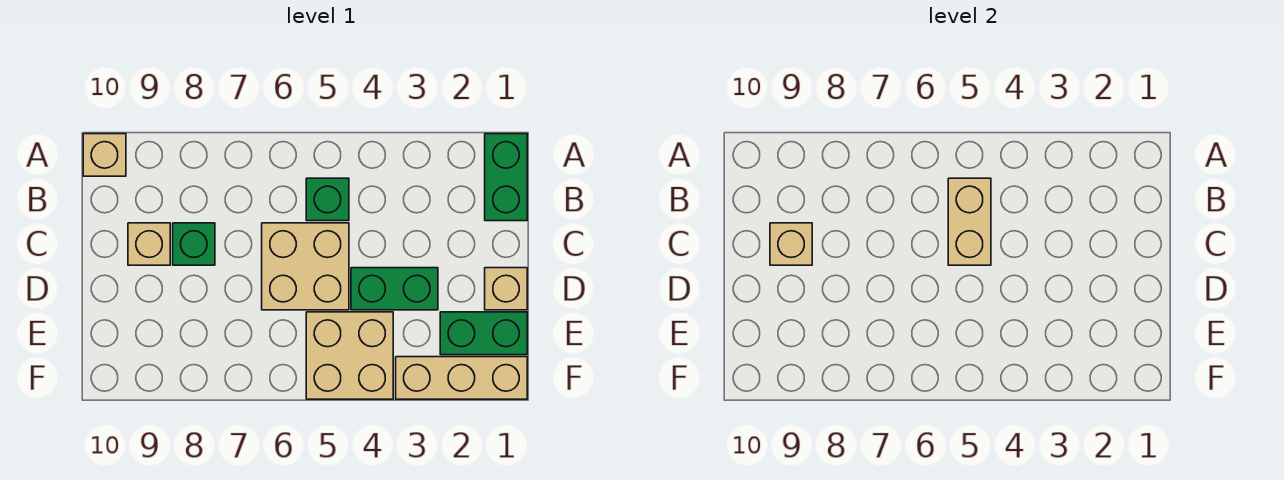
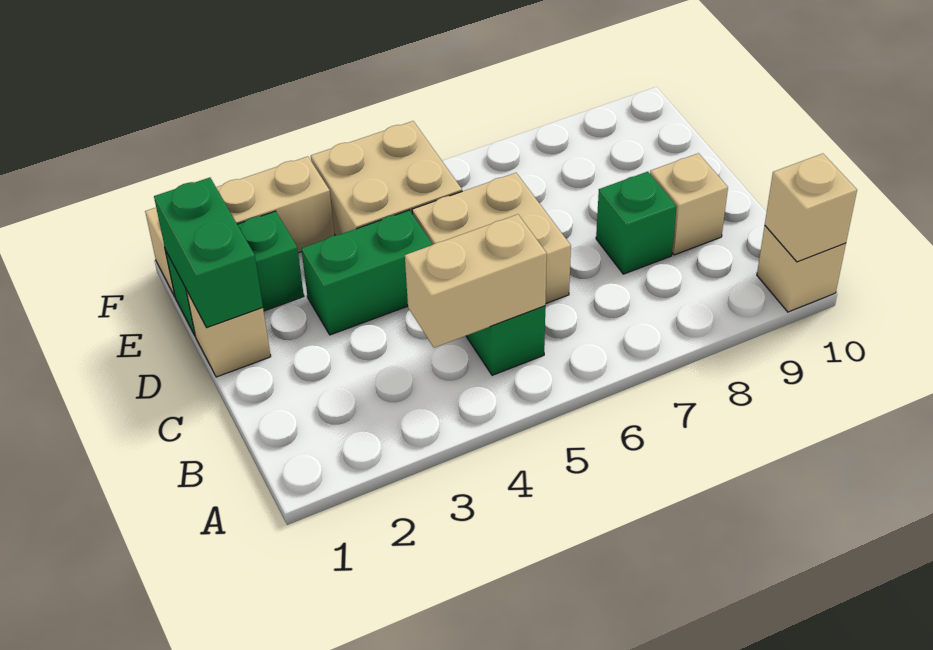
green brick A1:B1 level 1 -> green brick D1:E1 level 2
tan brick B5:C5 level 2 -> tan brick B4:B5 level 2
tan brick C9 level 2 -> tan brick A10 level 2

